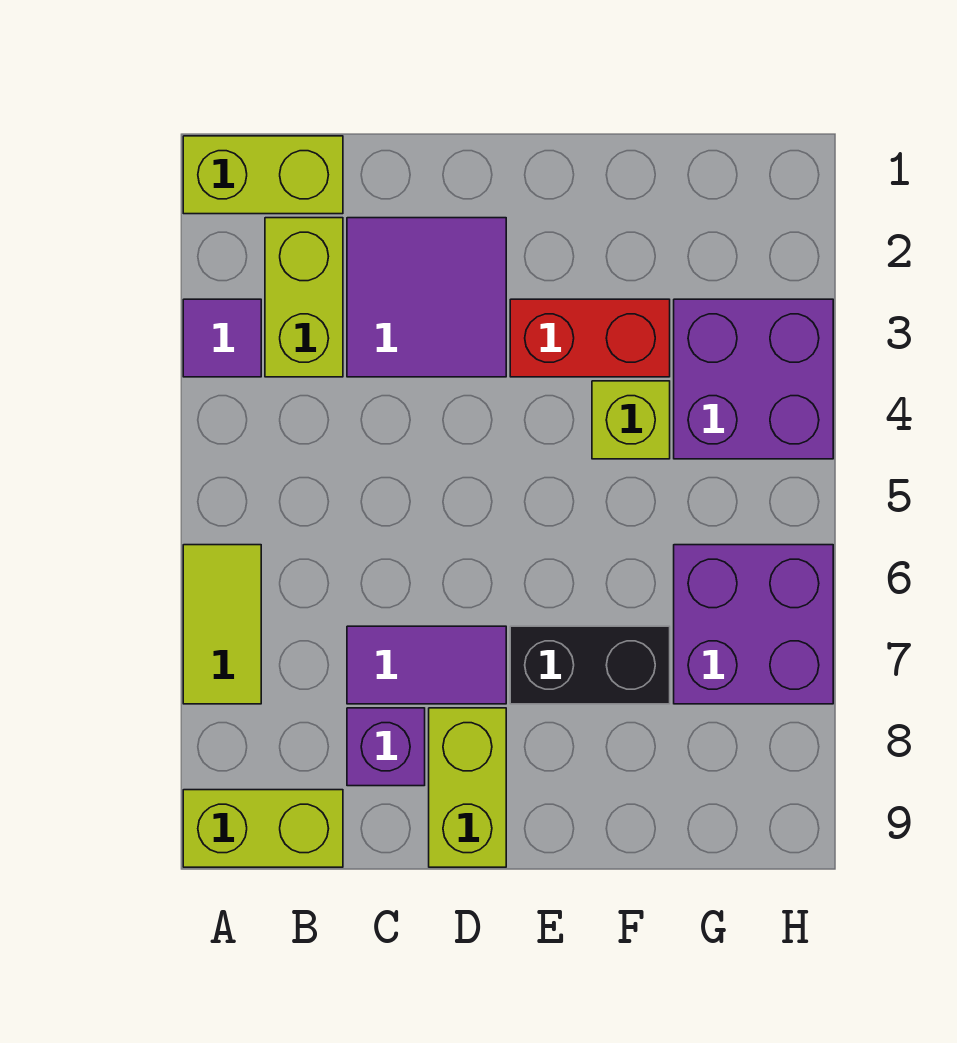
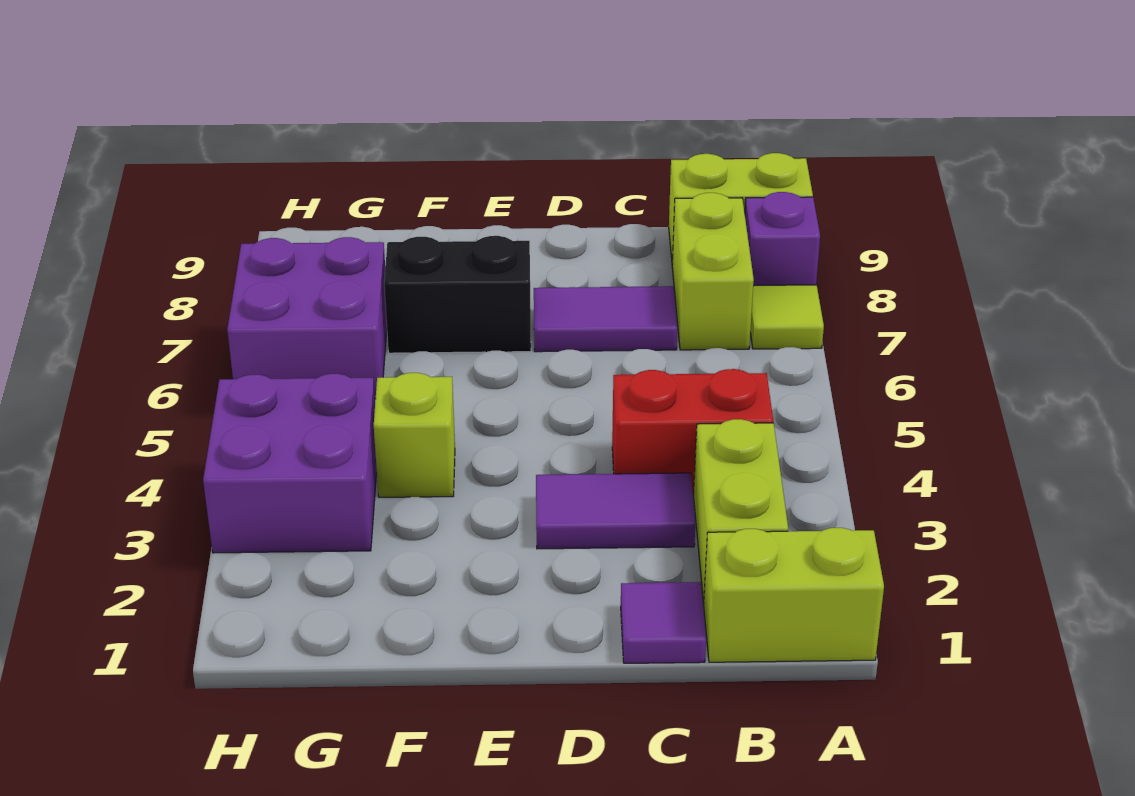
purple tile A3 level 1 -> purple tile C1 level 1
lime tile A6:A7 level 1 -> lime tile A7 level 1
purple tile C2:D3 level 1 -> purple tile C3:D3 level 1
purple brick C8 level 1 -> purple brick A8 level 1
lime brick D8:D9 level 1 -> lime brick B7:B8 level 1
red brick E3:F3 level 1 -> red brick B4:C4 level 1

